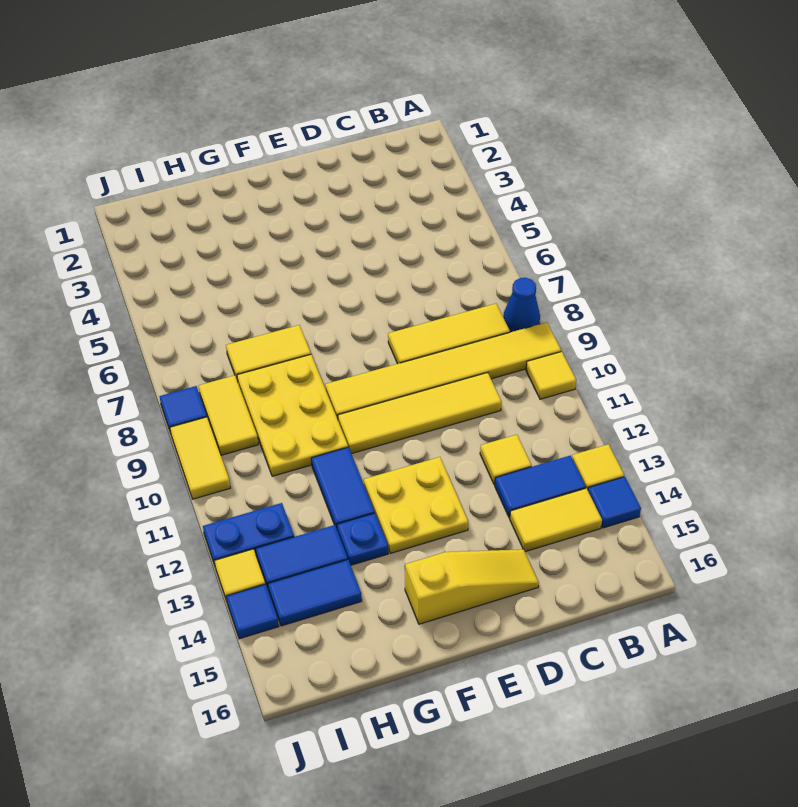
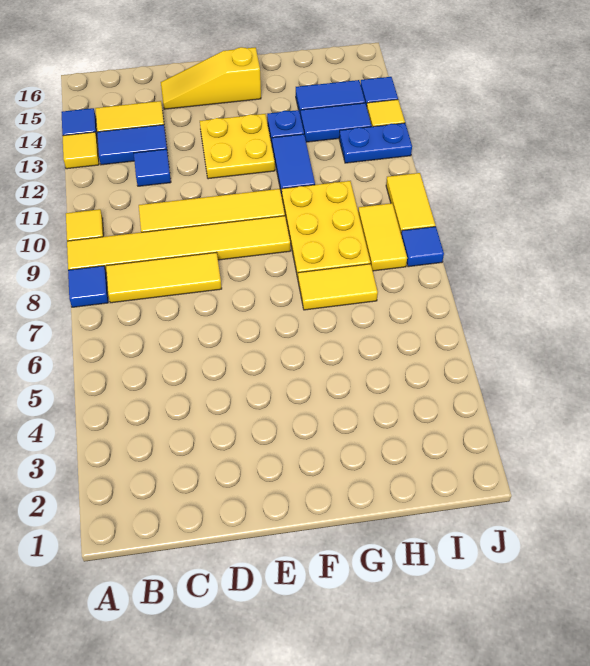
blue cone A8 level 1 -> blue tile A8 level 1
yellow tile C12 level 1 -> blue tile C12 level 1

